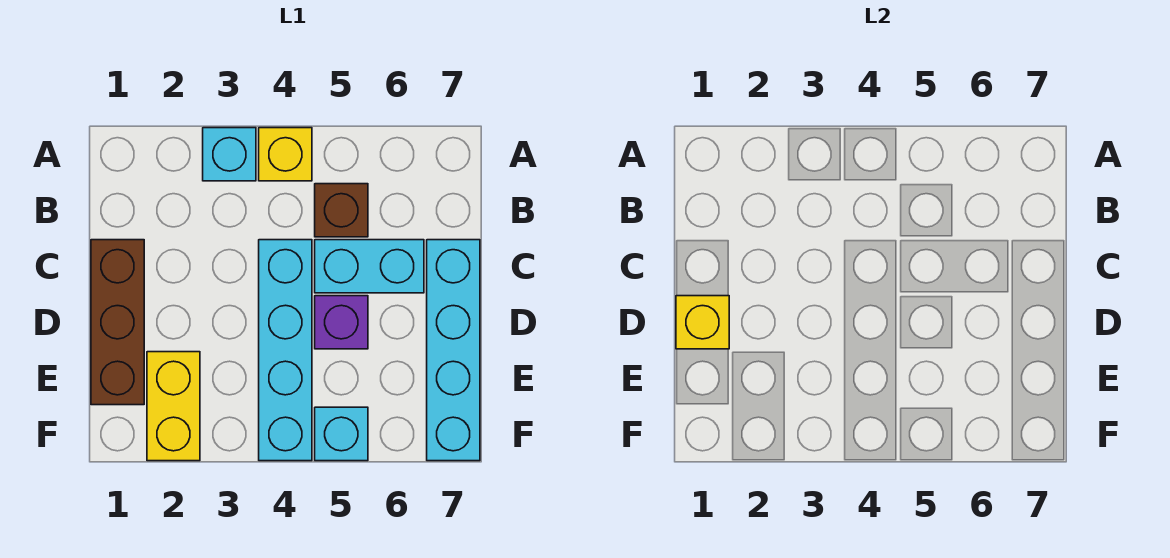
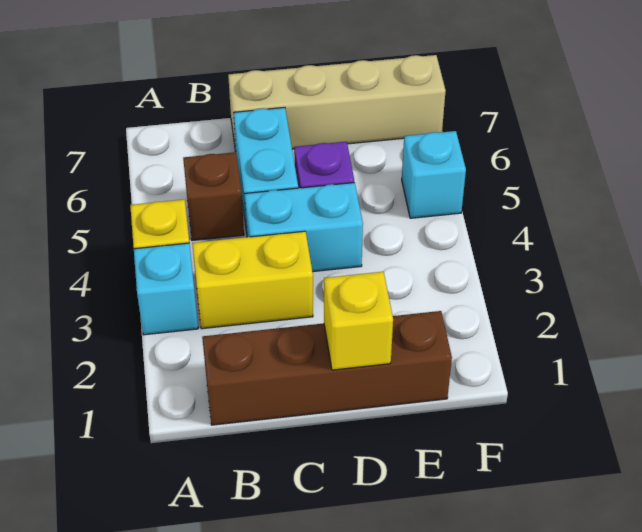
brown brick C1:E1 level 1 -> brown brick B1:E1 level 1
cyan brick C4:F4 level 1 -> cyan brick C4:D4 level 1
cyan brick C7:F7 level 1 -> tan brick C7:F7 level 1
yellow brick E2:F2 level 1 -> yellow brick B3:C3 level 1

